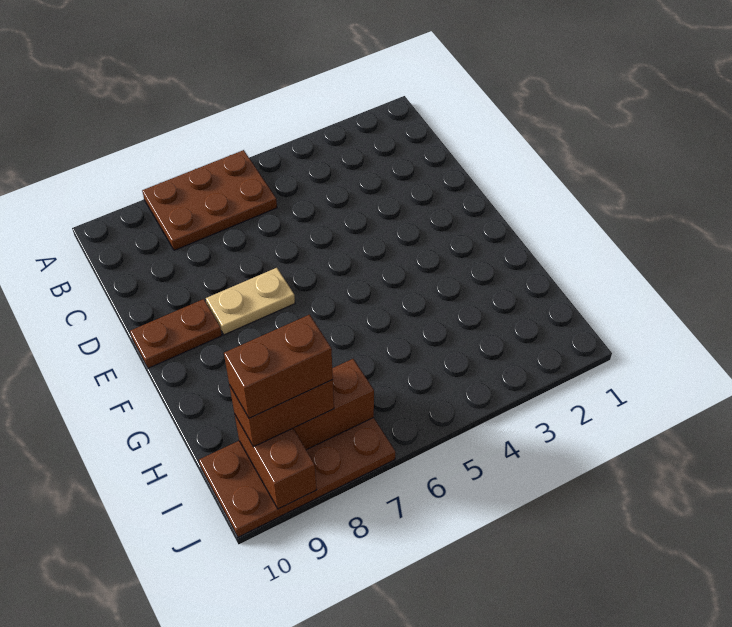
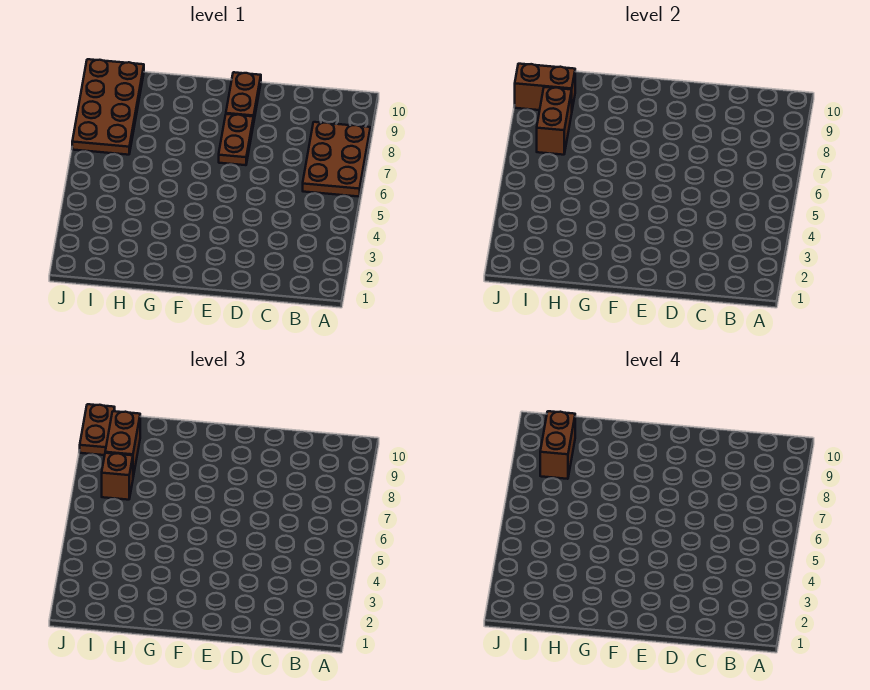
tan plate E7:E8 level 1 -> brown plate E7:E8 level 1
none -> brown brick I7 level 3
none -> brown plate J9:J10 level 3

